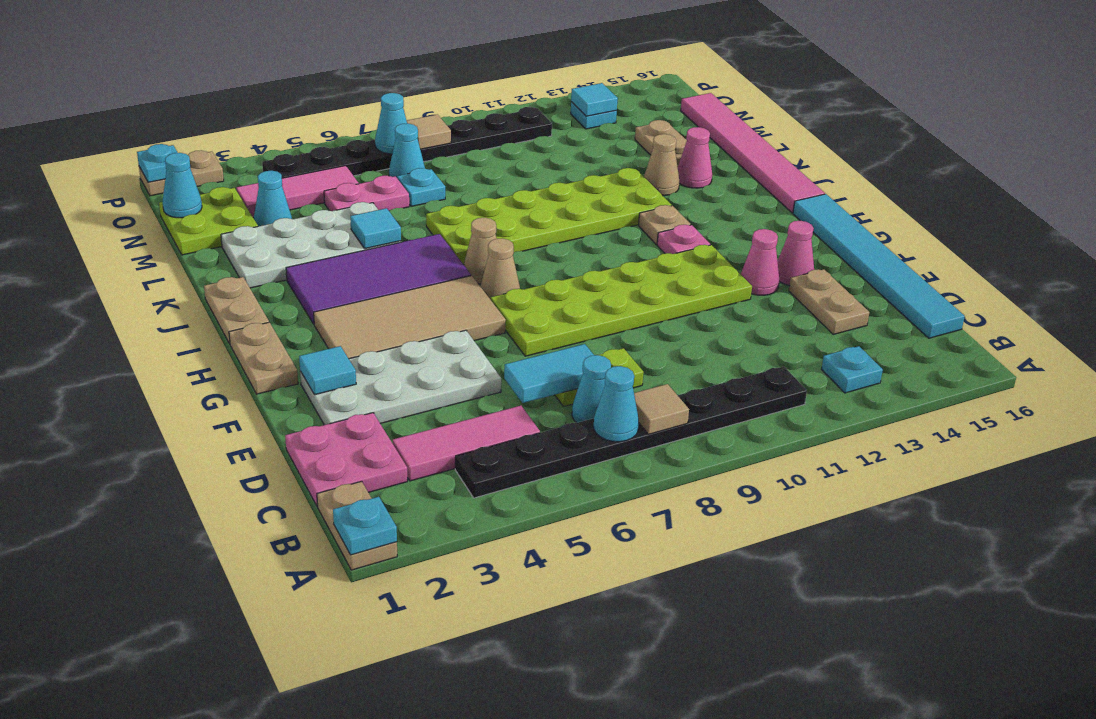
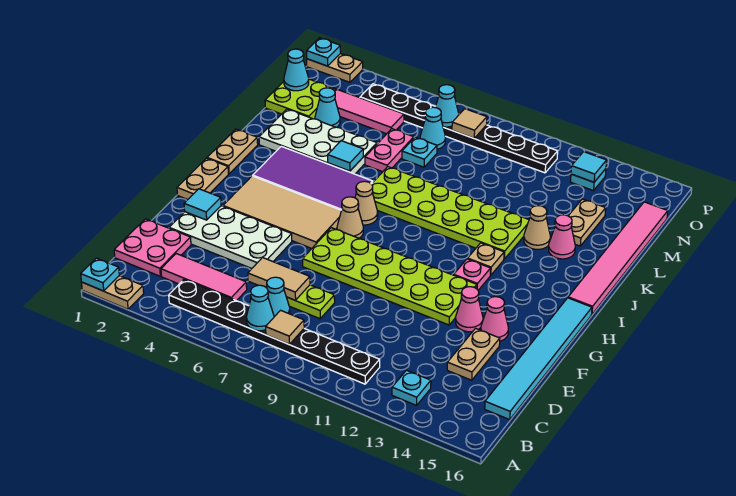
tan plate A1:B1 level 1 -> tan plate A1:A2 level 1
cyan tile D6:D7 level 2 -> tan tile D6:D7 level 2
pink plate M5:M6 level 1 -> pink plate L6:M6 level 1

